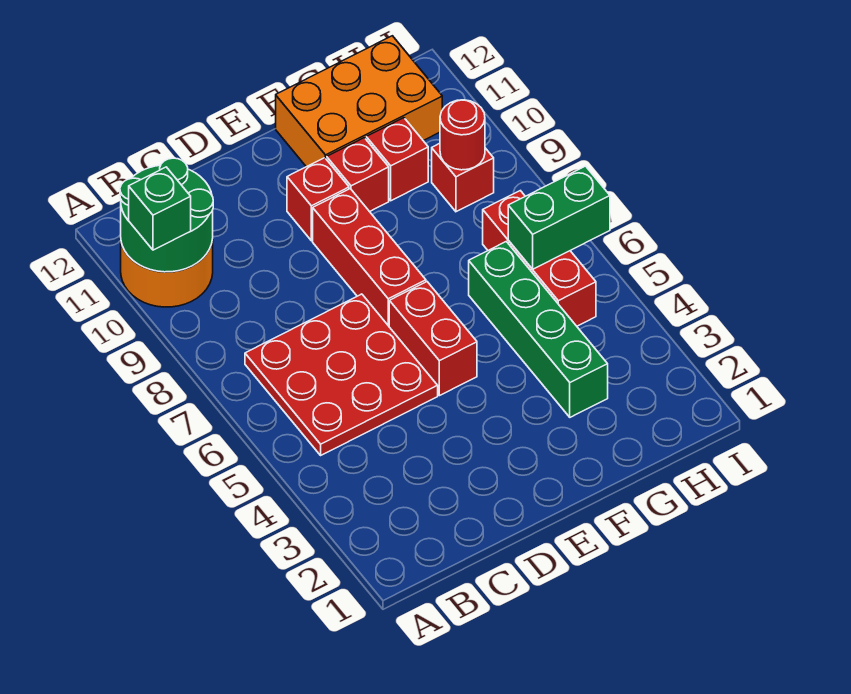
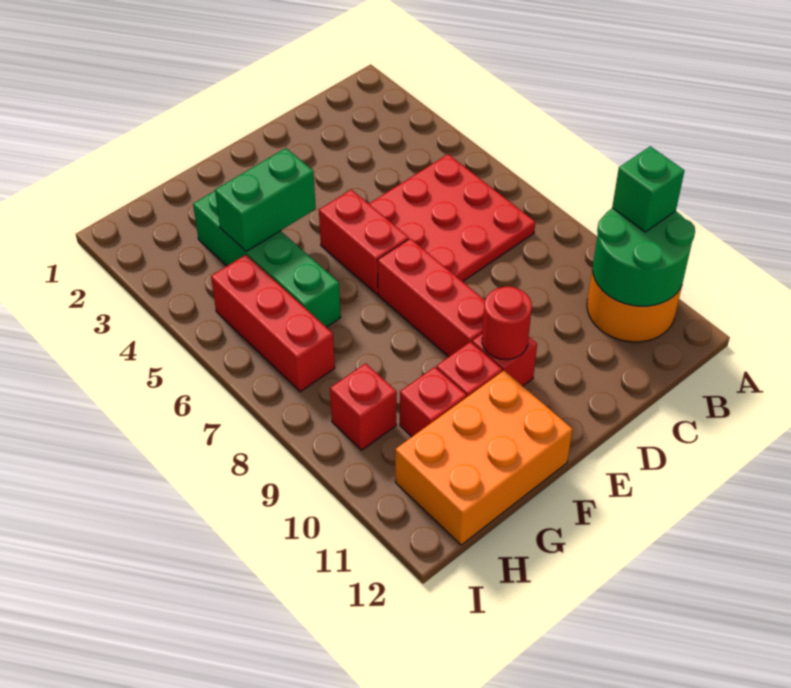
green brick H6:I6 level 2 -> green brick F4:G4 level 2
red round brick H9 level 2 -> red round brick E10 level 2

